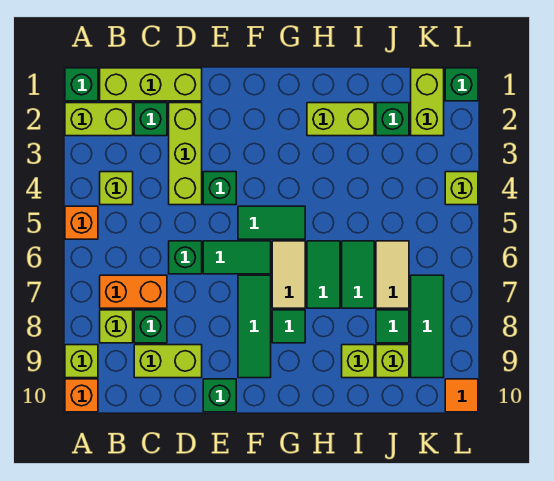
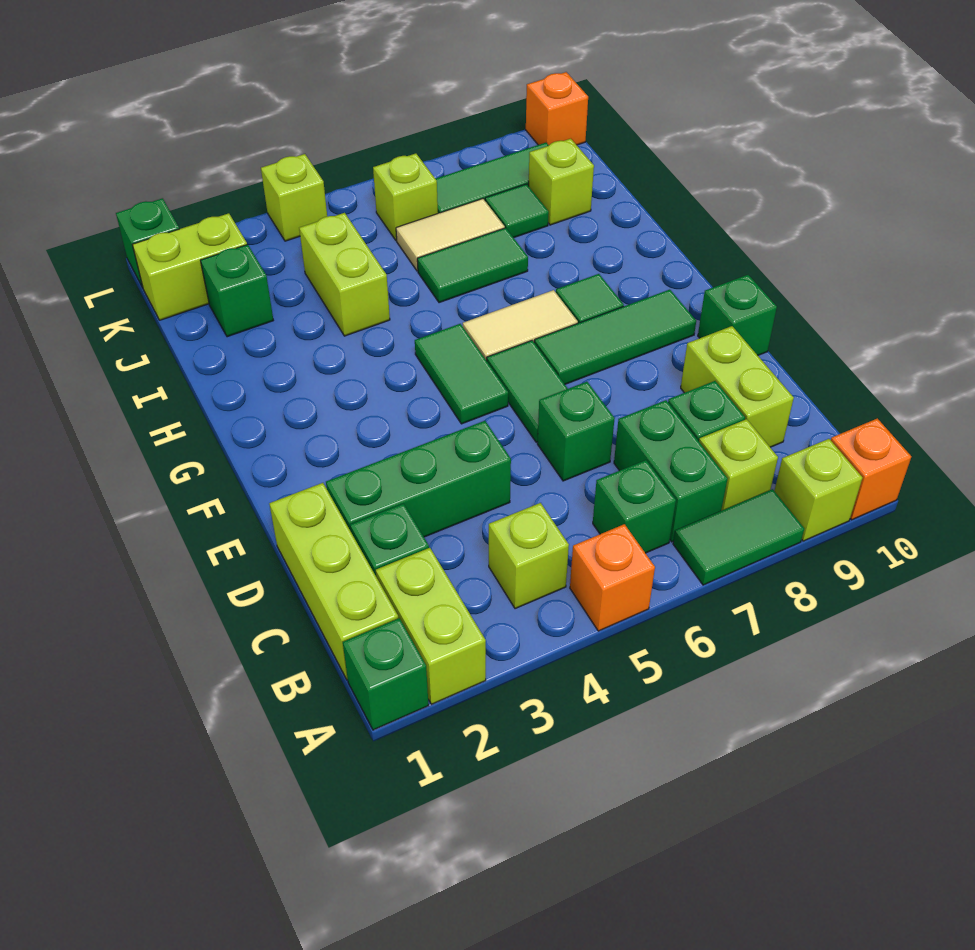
orange brick B7:C7 level 1 -> green brick B7:C7 level 1
lime brick D2:D4 level 1 -> green brick D2:D4 level 1
green brick E4 level 1 -> green brick B6 level 1
lime brick H2:I2 level 1 -> lime brick I4:J4 level 1
green tile H6:H7 level 1 -> green tile A7:A8 level 1
lime brick I9 level 1 -> lime brick K6 level 1
orange tile L10 level 1 -> orange brick L10 level 1

